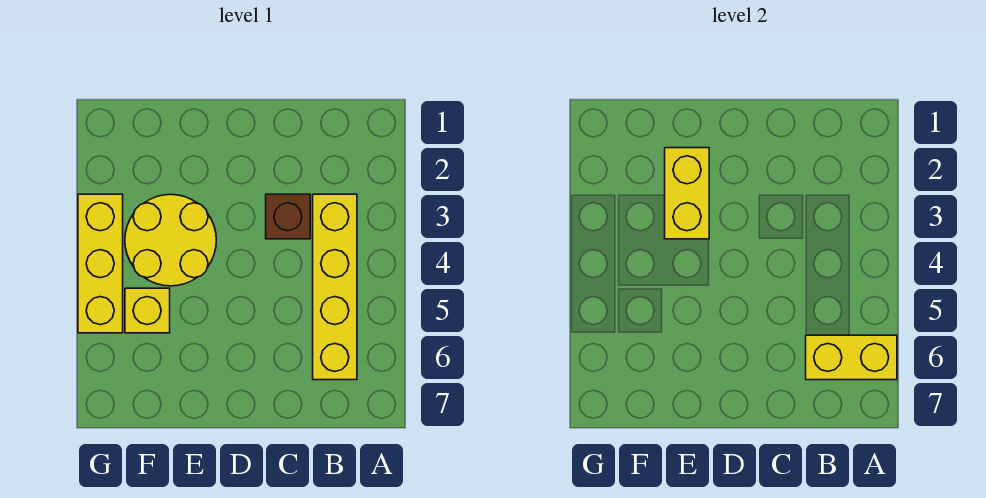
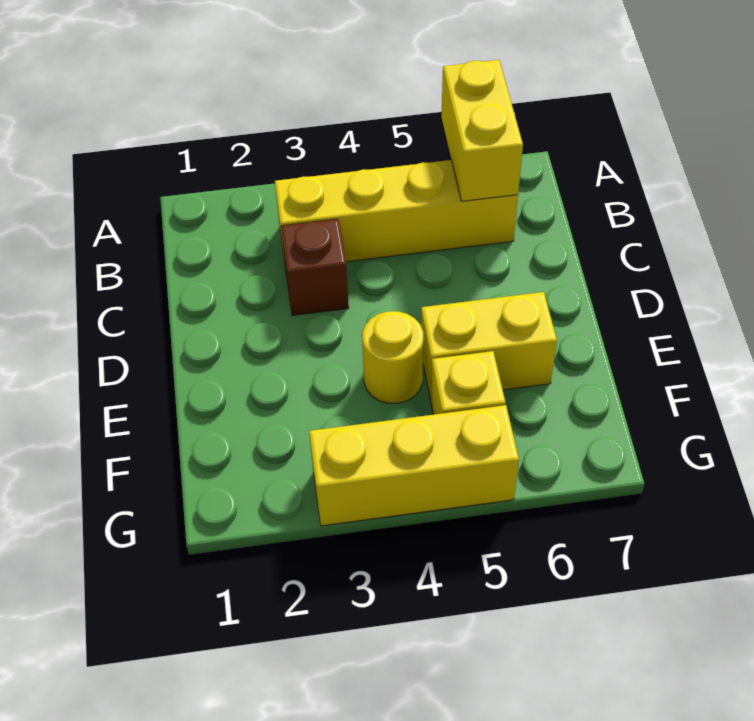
yellow brick E2:E3 level 2 -> yellow brick E5:E6 level 1
yellow round brick E3:F4 level 1 -> yellow round brick E4 level 1

